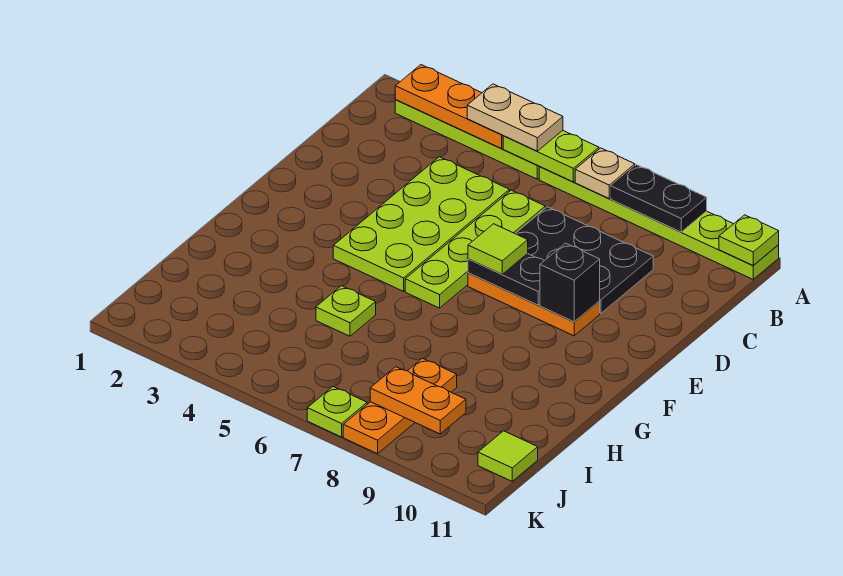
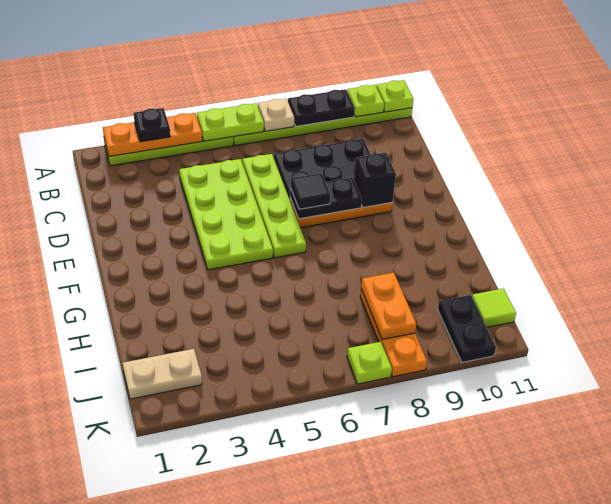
none -> black plate A3 level 3
tan plate A4:A5 level 3 -> tan plate J1:J2 level 1
lime tile E7 level 3 -> black tile E7 level 3
lime plate H5 level 1 -> lime plate A10 level 2
orange plate J8:J9 level 2 -> orange plate I8:J8 level 2
none -> black plate J10:K10 level 1

